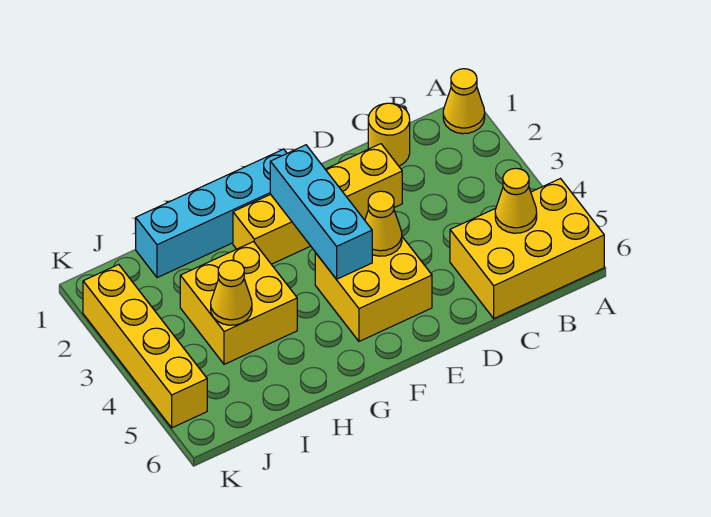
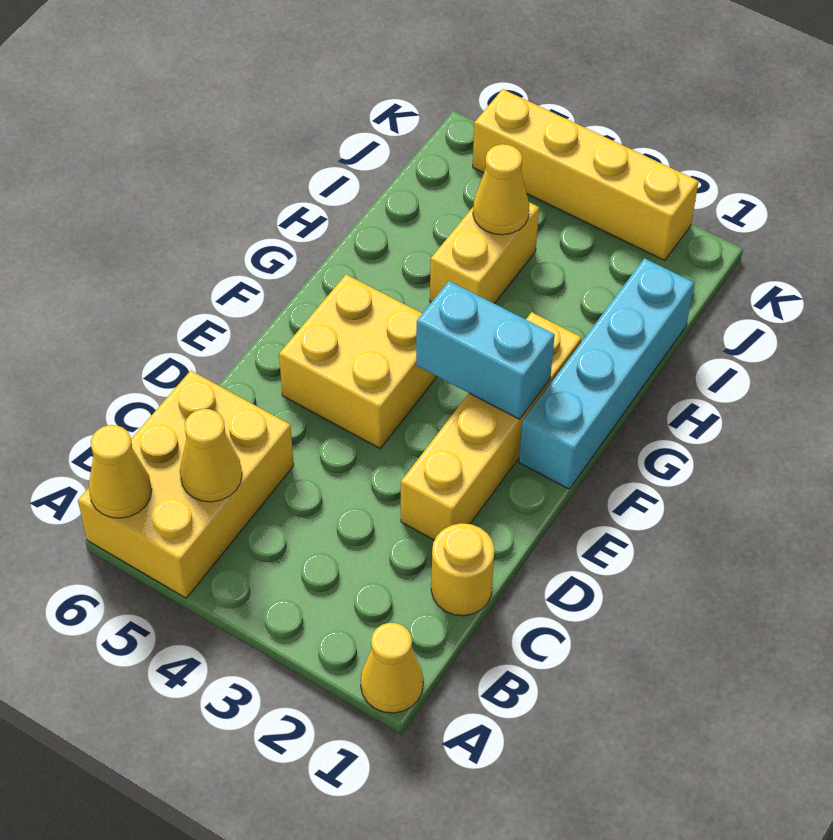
yellow cone E4 level 2 -> yellow cone A6 level 2
cyan brick F2:F4 level 2 -> cyan brick F2:F3 level 2
yellow brick H3:I4 level 1 -> yellow brick H4:I4 level 1

